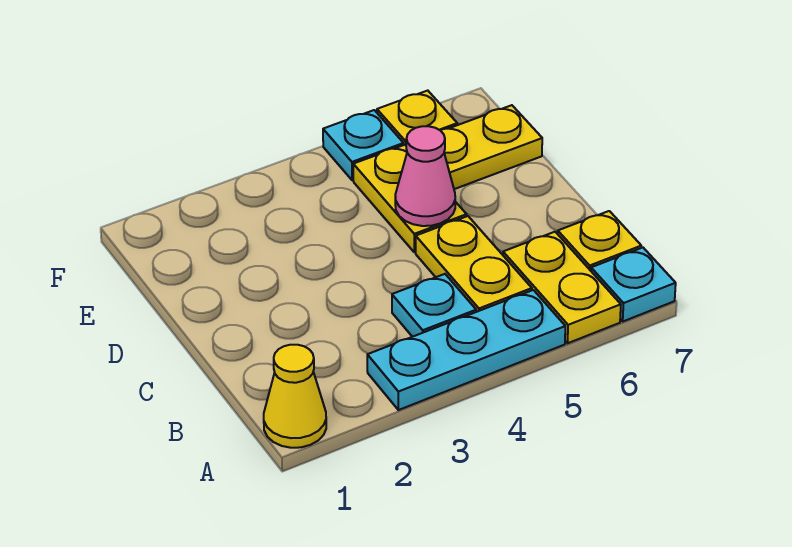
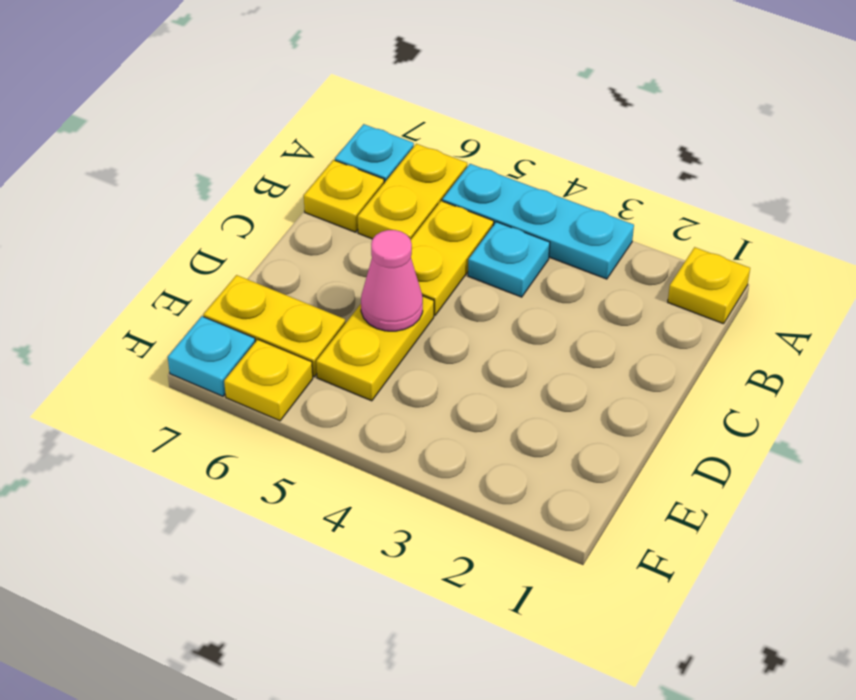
yellow cone A1 level 1 -> yellow plate A1 level 1
cyan plate F5 level 1 -> cyan plate F7 level 1

